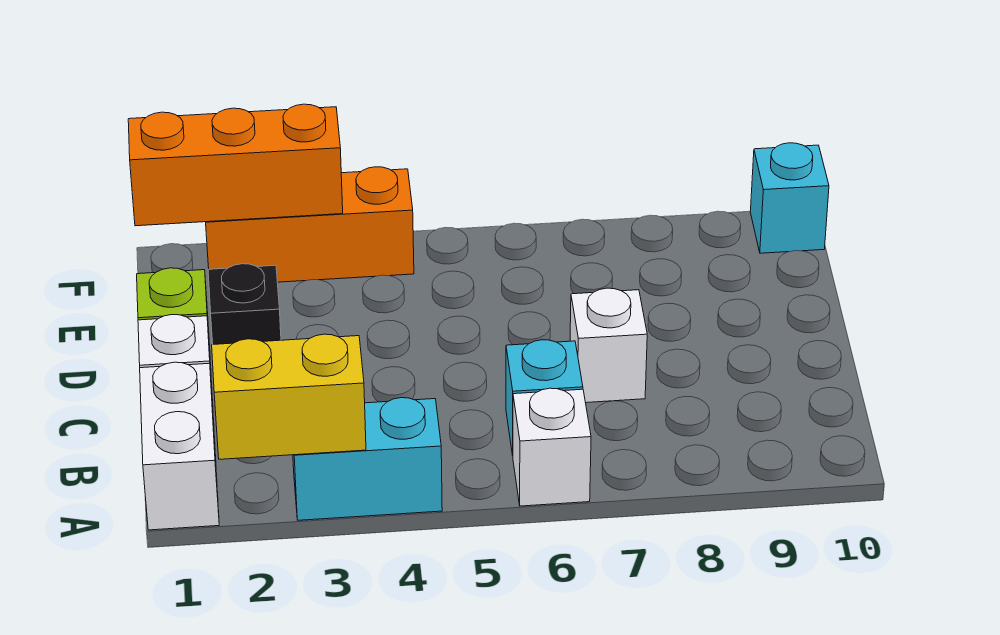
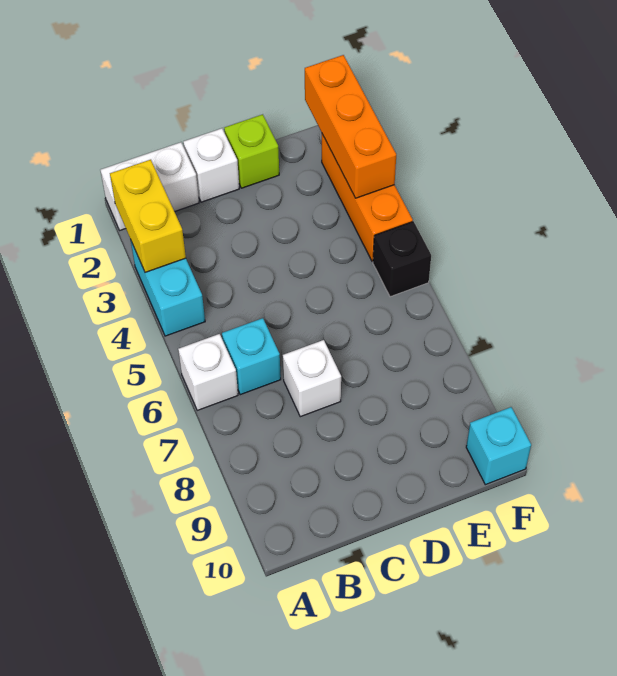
black brick D2 level 1 -> black brick F5 level 1

